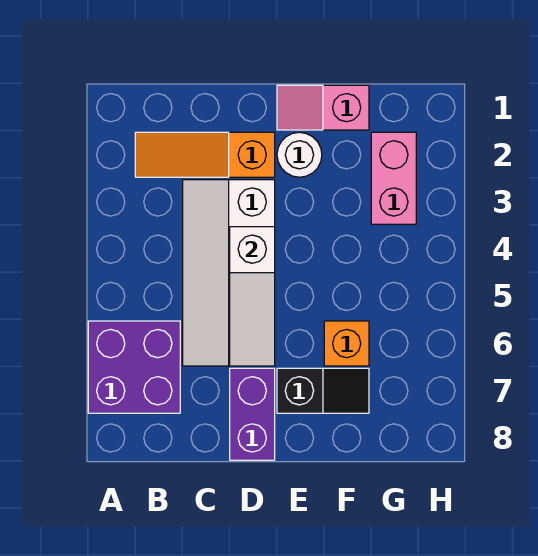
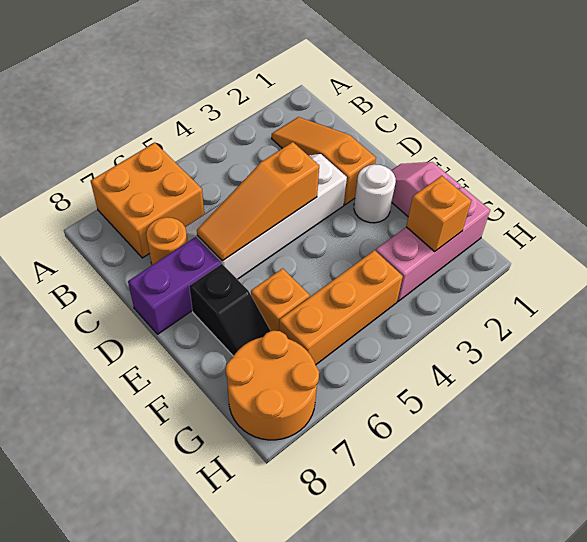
purple brick A6:B7 level 1 -> orange brick A6:B7 level 1
none -> orange round brick C7 level 1
white slope D4:D6 level 2 top 4 -> orange slope D4:D6 level 2 top 4
pink brick G2:G3 level 1 -> pink brick G1:G3 level 1
none -> orange brick G2 level 2
none -> orange brick G4:G6 level 1
none -> orange round brick G7:H8 level 1

